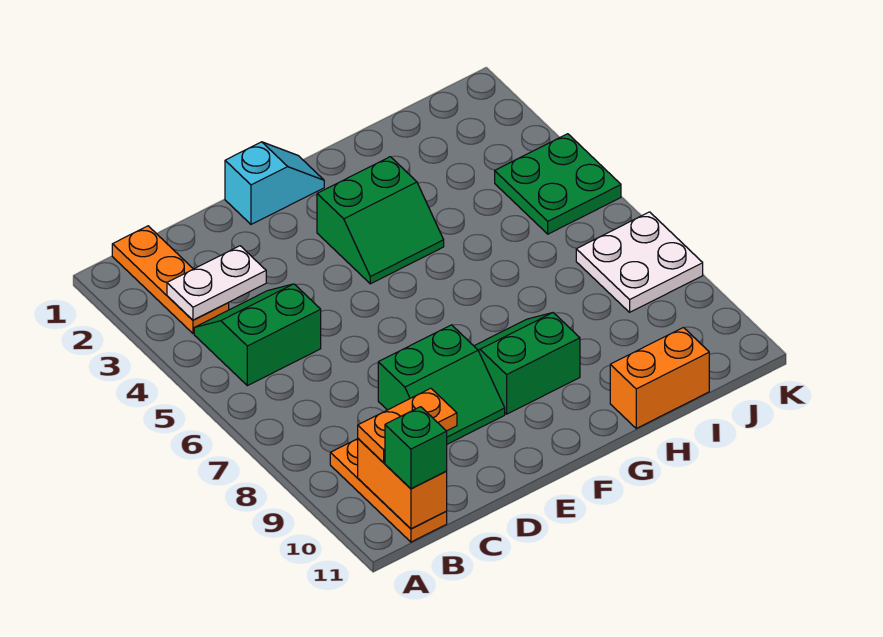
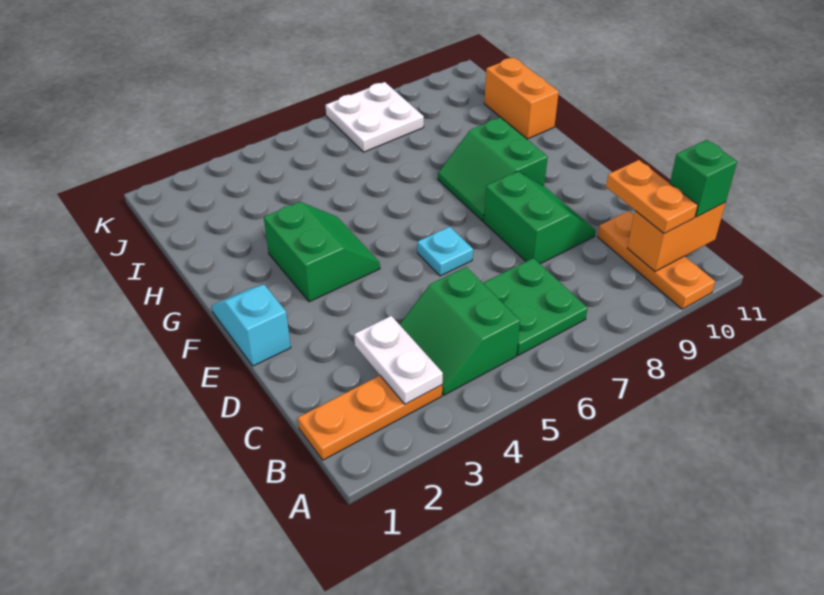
orange plate B9:B11 level 1 -> orange plate A10:C10 level 1
none -> cyan plate E6 level 1
green plate J4:K5 level 1 -> green plate B6:C7 level 1

